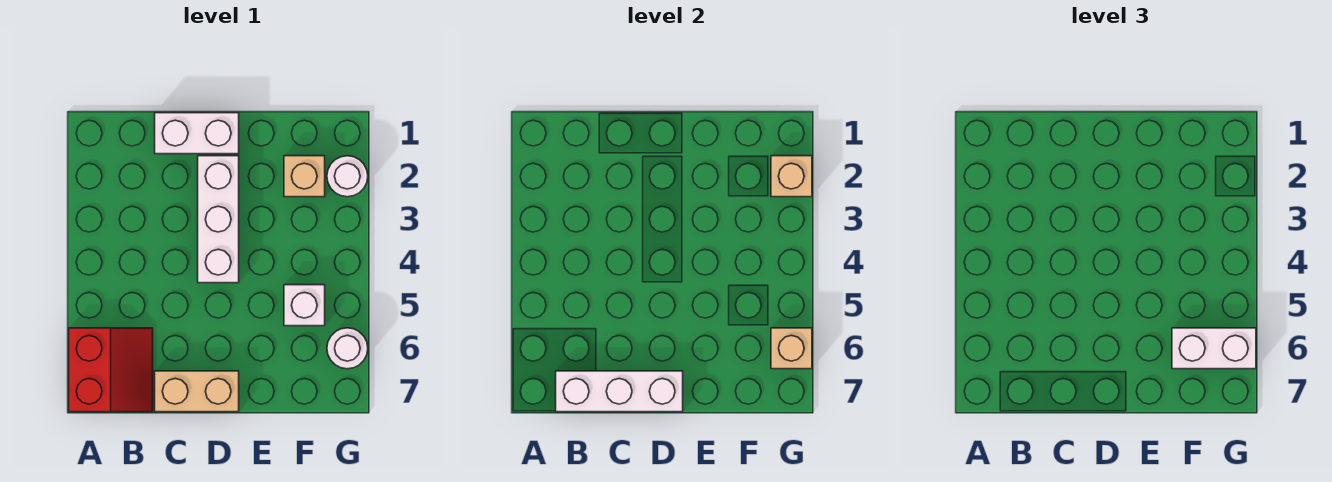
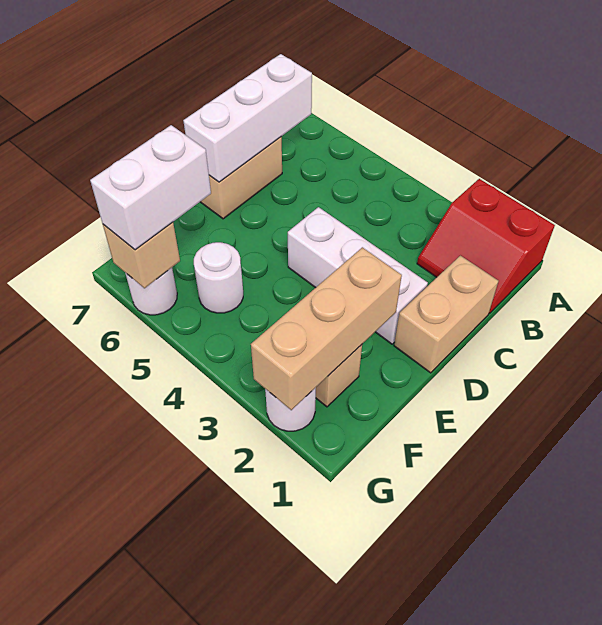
red slope A6:B7 level 1 top A -> red slope A1:B2 level 1 top A
white brick C1:D1 level 1 -> tan brick C1:D1 level 1
white brick F5 level 1 -> white round brick F5 level 1
tan brick G2 level 2 -> tan brick E2:G2 level 2

